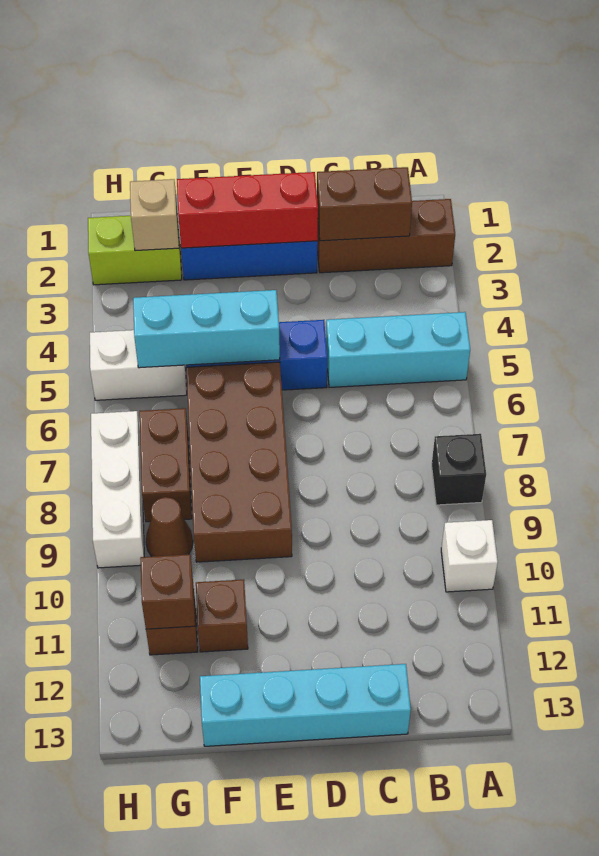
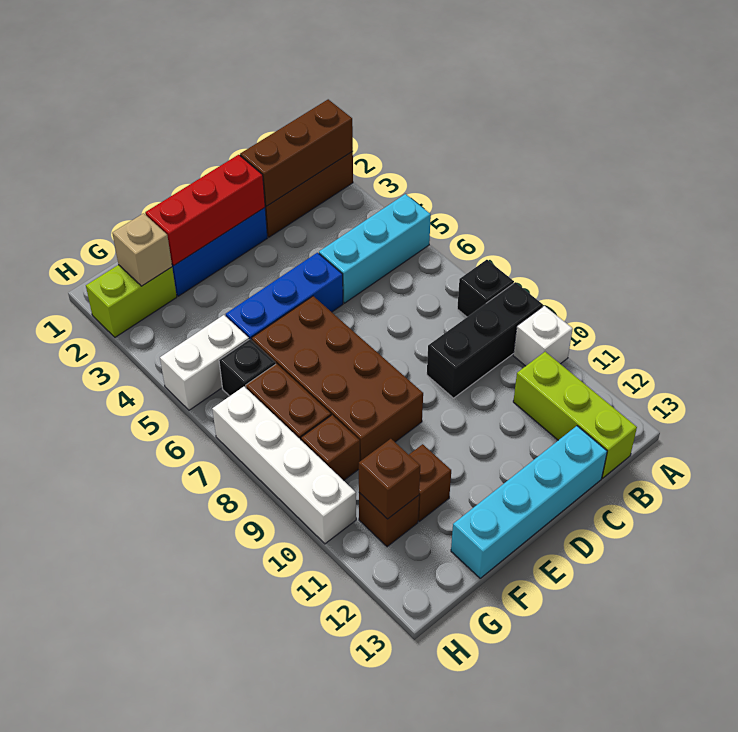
none -> black brick A9:C9 level 1
brown brick B2:C2 level 2 -> brown brick A2:C2 level 2
none -> lime brick B11:B13 level 1
cyan brick E5:G5 level 2 -> none
none -> black brick G6 level 1
brown cone G9 level 1 -> brown brick G9 level 1
white brick H7:H9 level 1 -> white brick H7:H10 level 1

